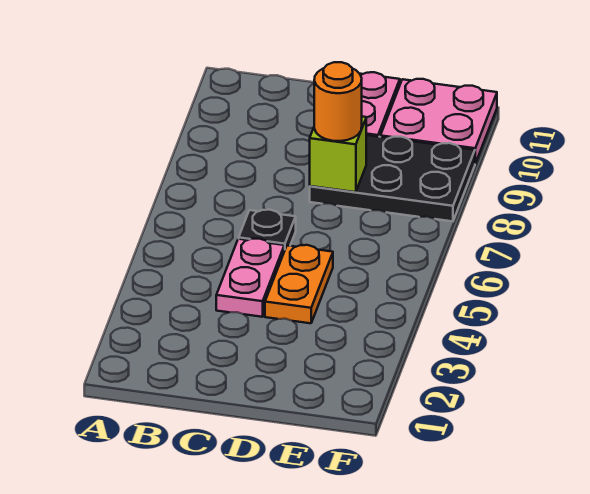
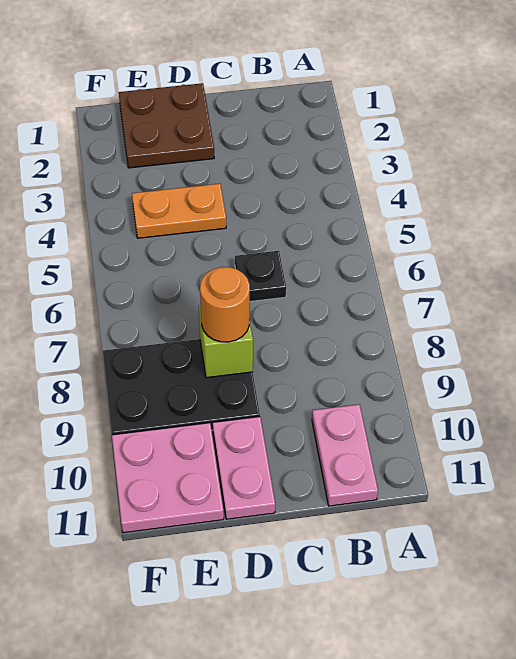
pink plate C4:C5 level 1 -> pink plate B10:B11 level 1
none -> brown plate D1:E2 level 1
orange plate D4:D5 level 1 -> orange plate D4:E4 level 1

